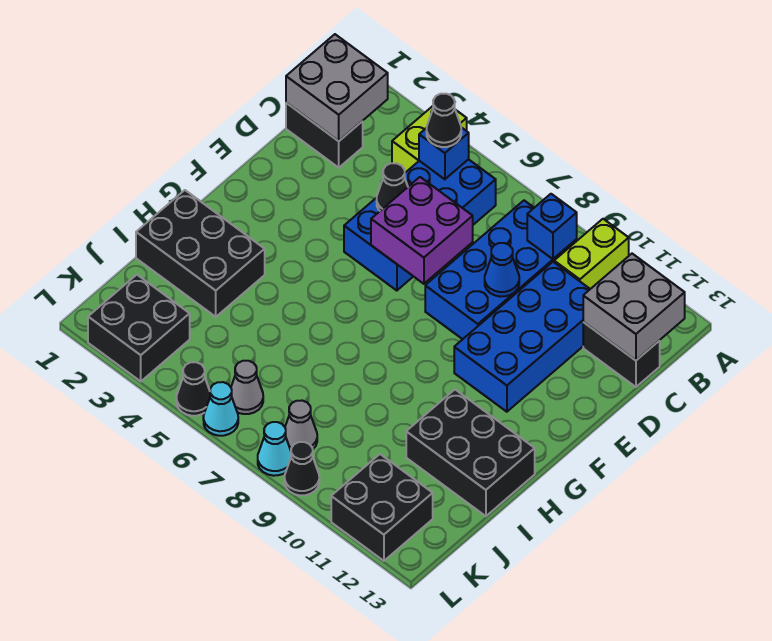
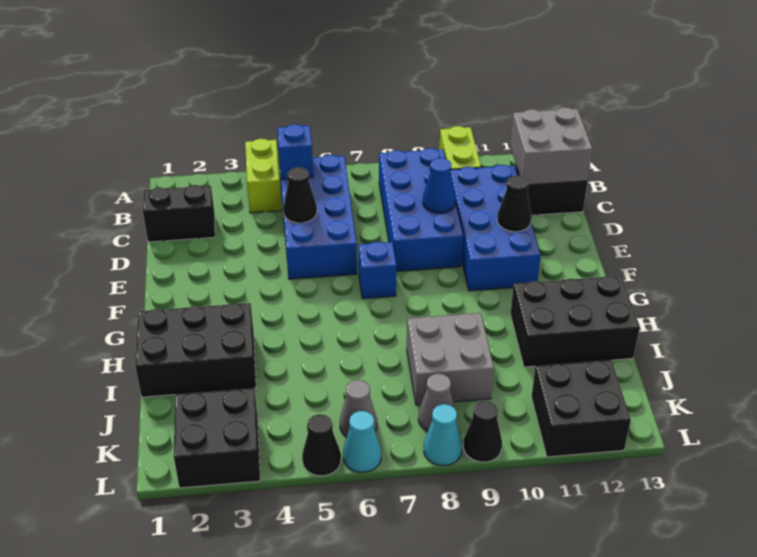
grey brick B1:C2 level 2 -> grey brick I8:J9 level 1
black cone B5 level 3 -> black cone E11 level 2
blue brick B9 level 2 -> blue brick F7 level 1
purple brick D6:E7 level 2 -> none

